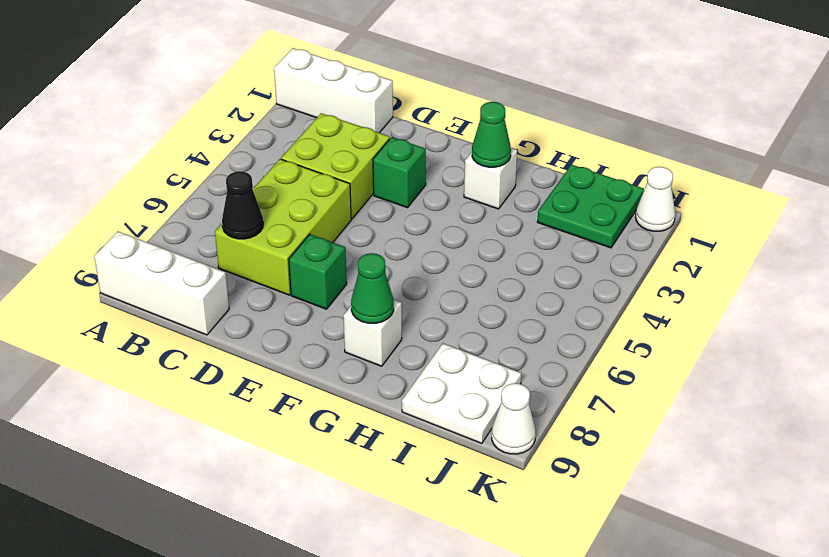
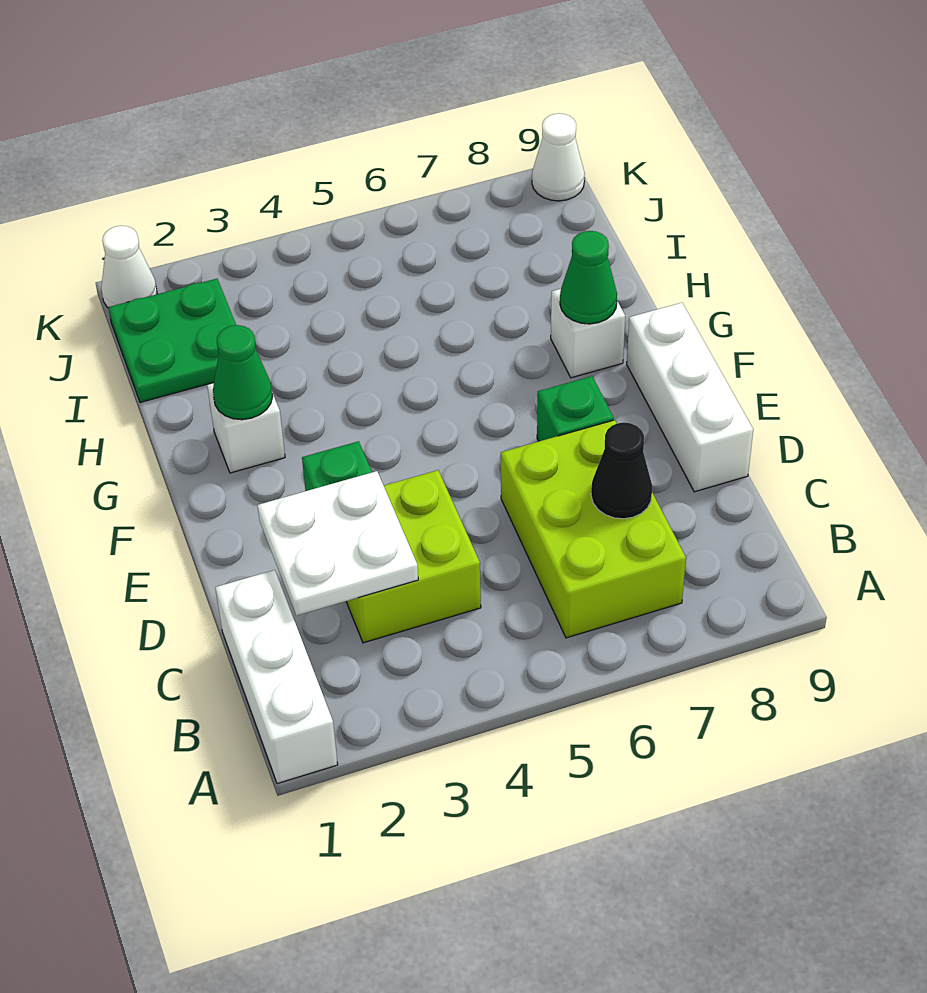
white brick A9:C9 level 1 -> white brick D9:F9 level 1
lime brick C5:D7 level 1 -> lime brick B6:D7 level 1
white plate I8:J9 level 1 -> white plate C2:D3 level 2

